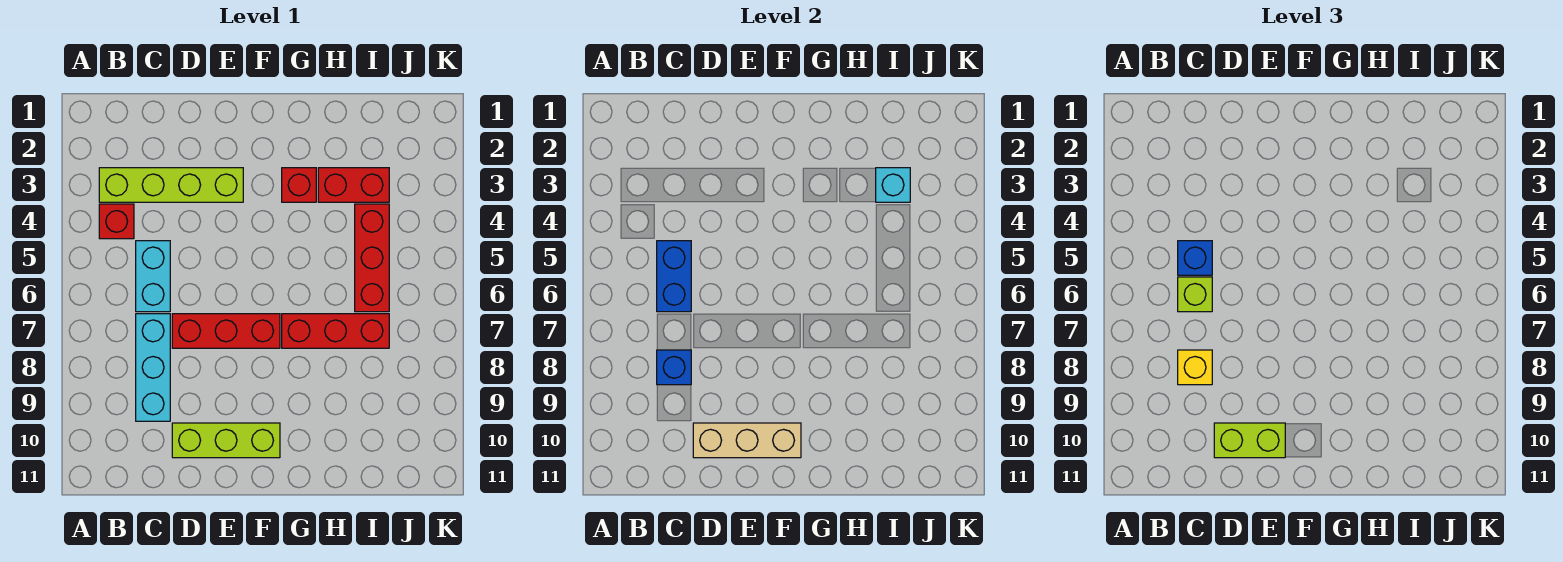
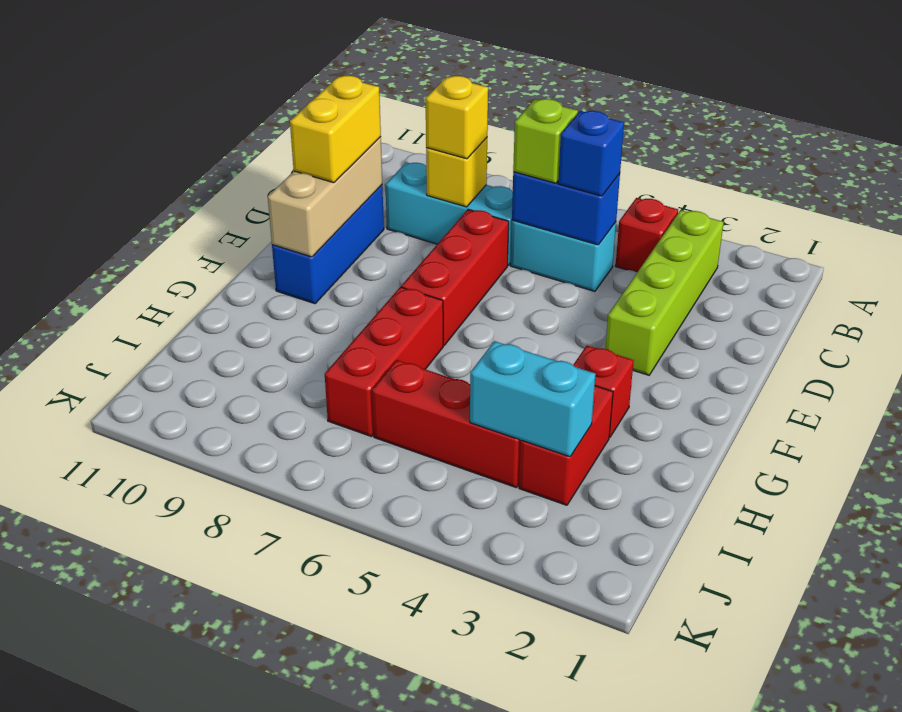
blue brick C8 level 2 -> yellow brick C8 level 2
lime brick D10:F10 level 1 -> blue brick D10:F10 level 1
lime brick D10:E10 level 3 -> yellow brick D10:E10 level 3
cyan brick I3 level 2 -> cyan brick I3:I4 level 2

